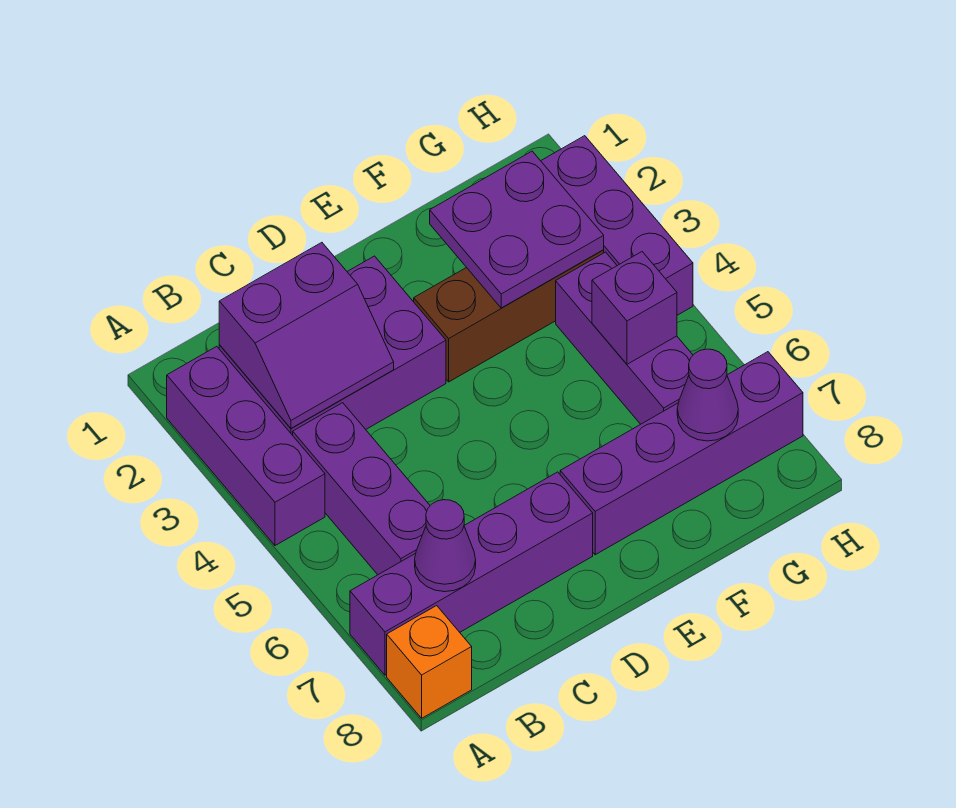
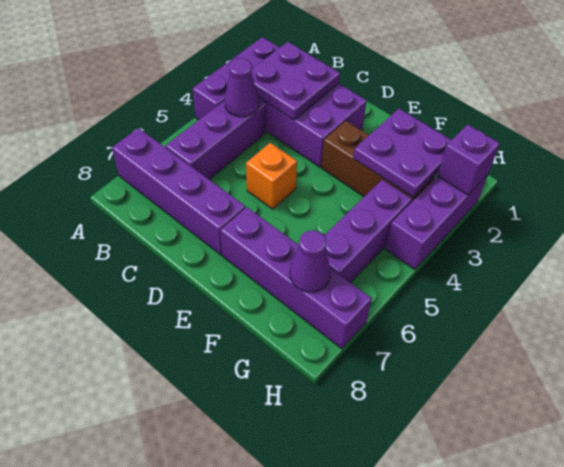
orange brick A8 level 1 -> orange brick D5 level 1
purple slope B2:C3 level 2 top 2 -> purple plate B2:C3 level 2
purple cone B7 level 2 -> purple cone B4 level 2
purple brick G5 level 2 -> purple brick H2 level 2

